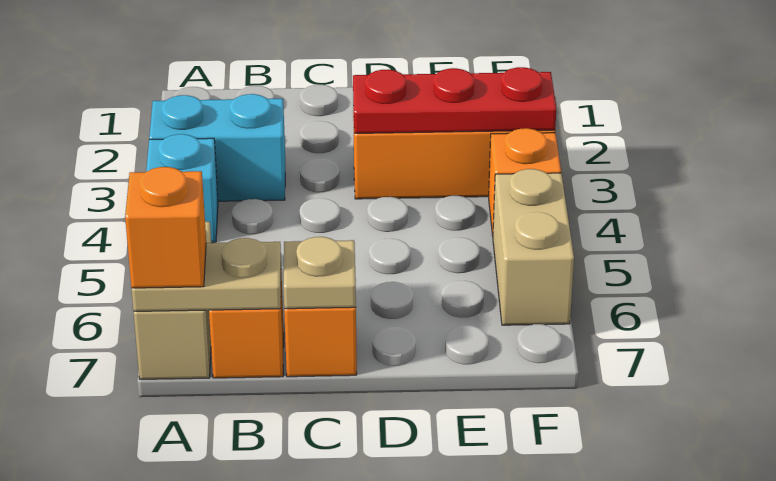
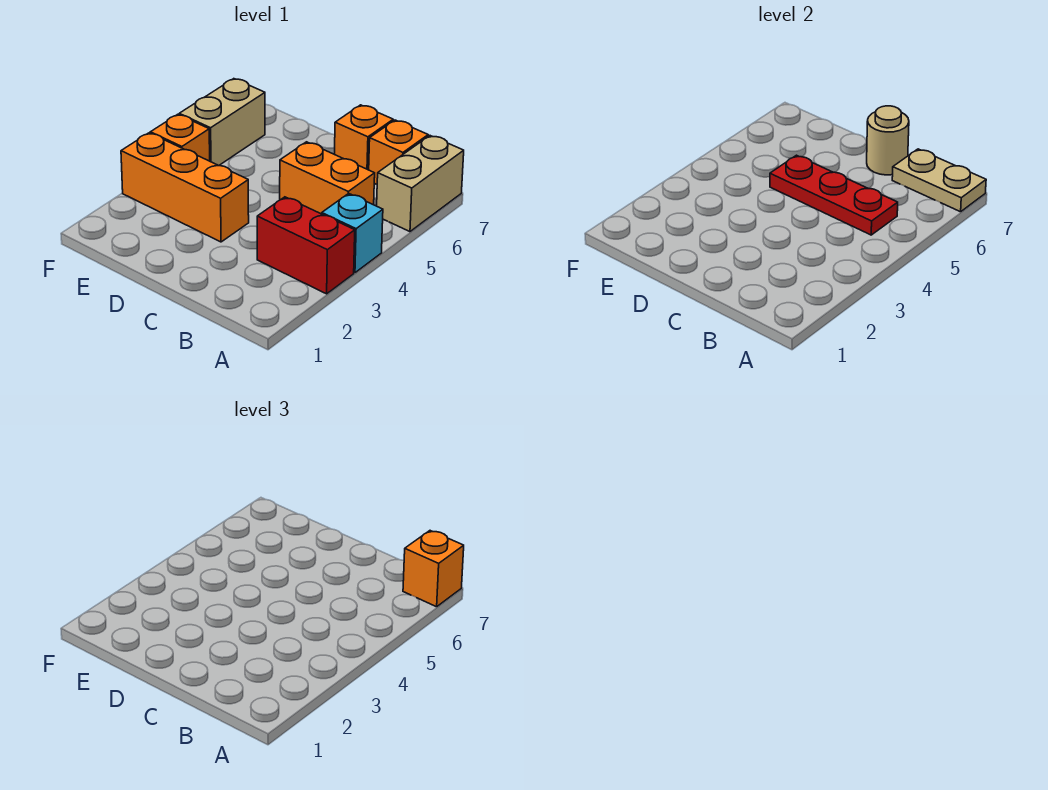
cyan brick A3:B3 level 1 -> red brick A3:B3 level 1
none -> orange brick B5:C5 level 1
tan plate C7 level 2 -> tan round brick C7 level 2
red plate D3:F3 level 2 -> red plate B5:D5 level 2

